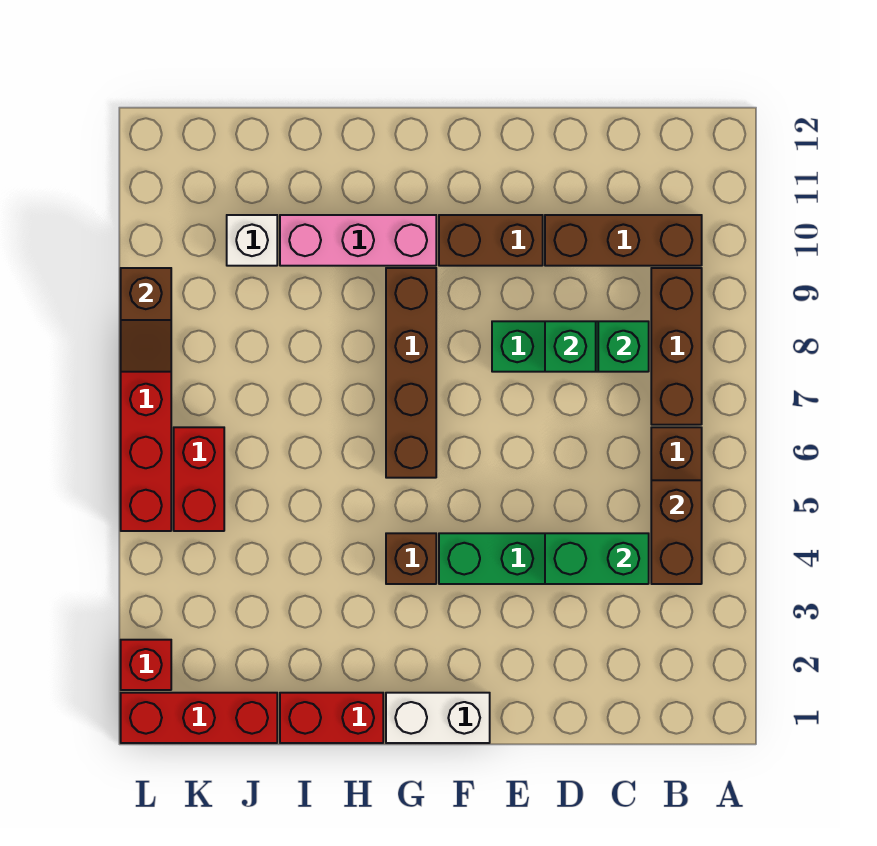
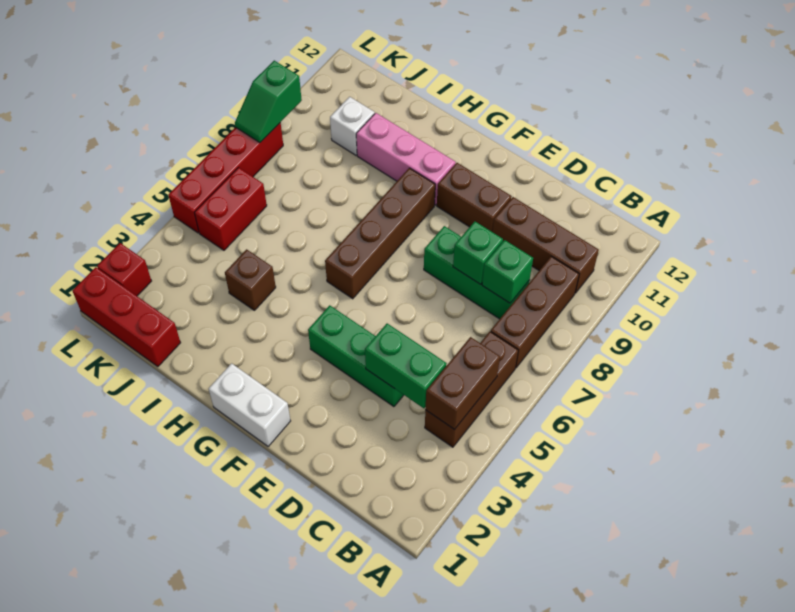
brown brick G4 level 1 -> brown brick I4 level 1
red brick H1:I1 level 1 -> none
brown slope L8:L9 level 2 top 9 -> green slope L8:L9 level 2 top 9

